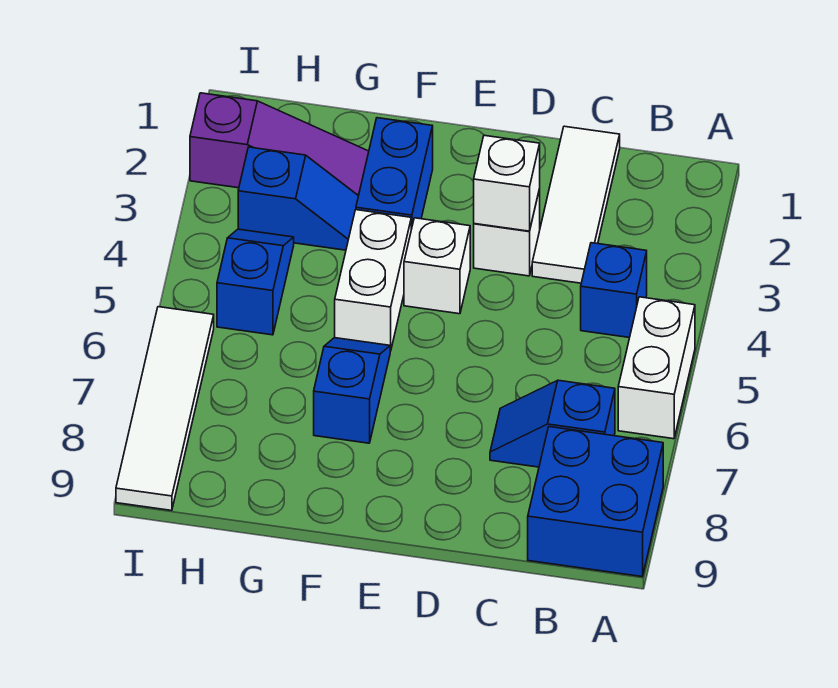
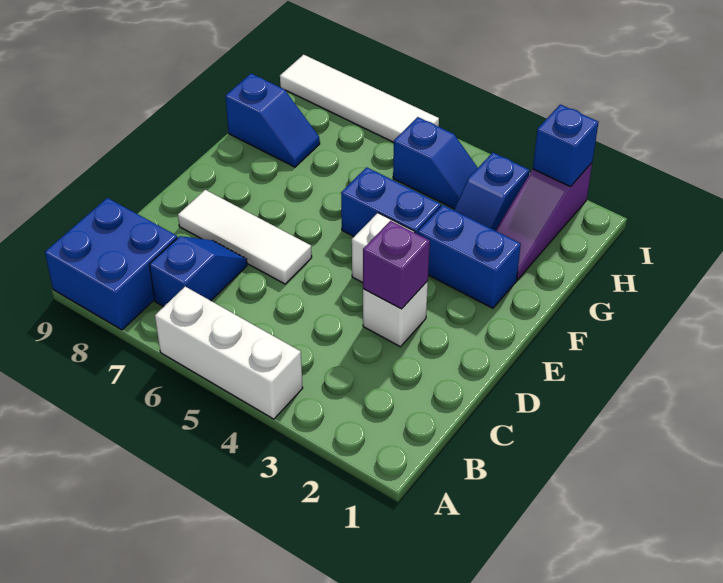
white brick A5:A6 level 1 -> white brick A4:A6 level 1
blue brick B4 level 1 -> blue brick I2 level 2
white tile C1:C3 level 1 -> white tile D6:D8 level 1
white brick D3 level 2 -> purple brick D3 level 2
white brick F4:F5 level 1 -> blue brick F4:F5 level 1
blue slope F6:F7 level 1 top 7 -> blue slope G8:G9 level 1 top 9

